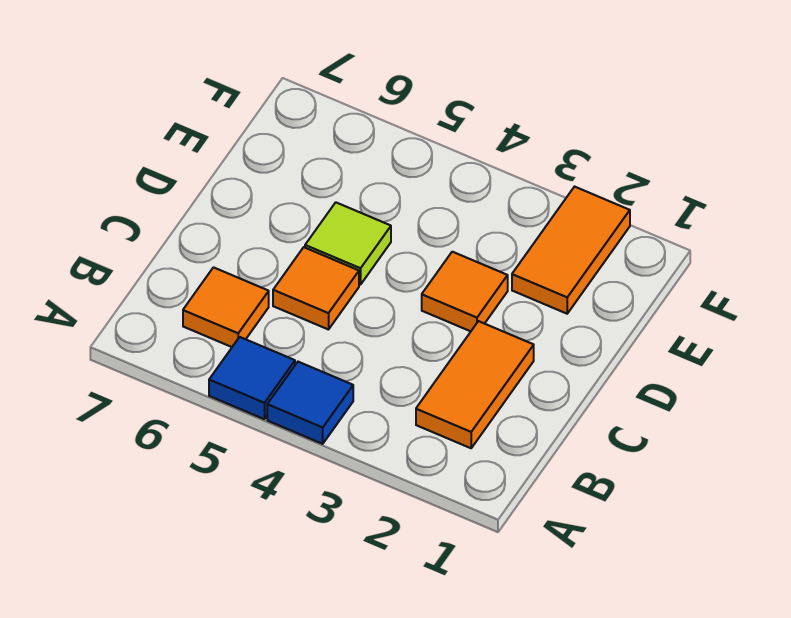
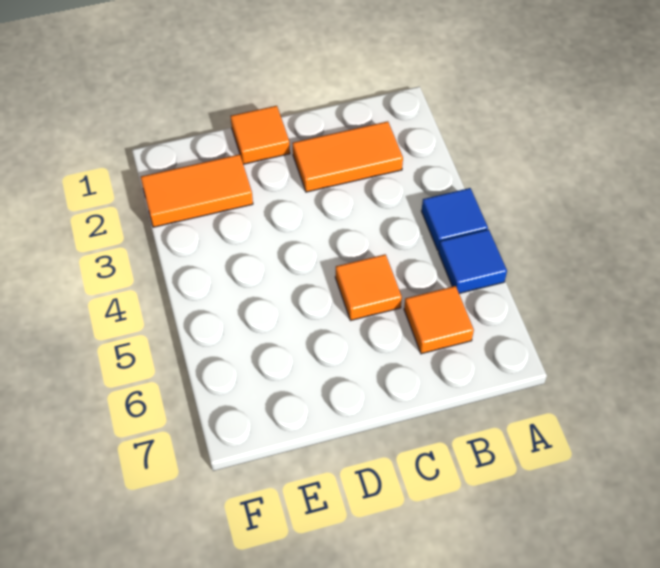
orange tile D3 level 1 -> orange tile D1 level 1
lime tile D5 level 1 -> none

